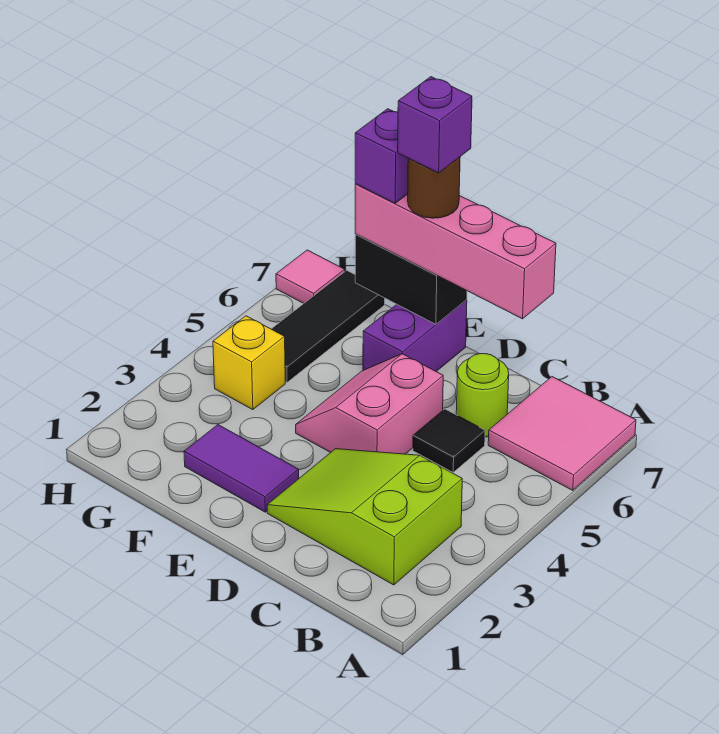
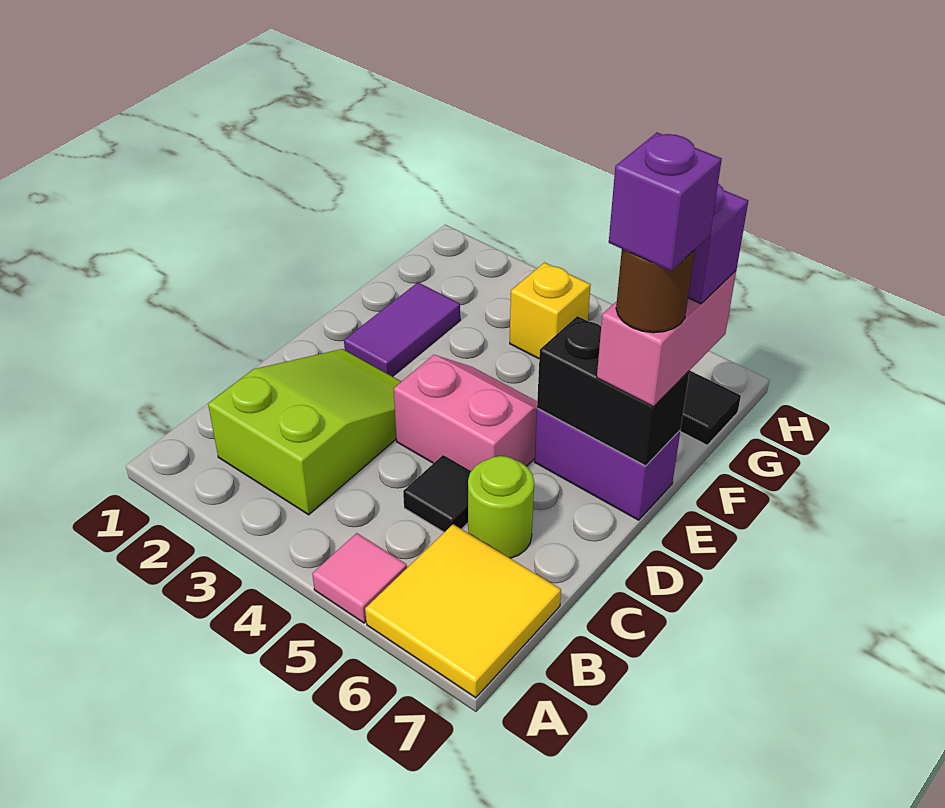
pink tile A6:B7 level 1 -> yellow tile A6:B7 level 1
pink brick C7:F7 level 3 -> pink brick E7:F7 level 3
black brick E7:F7 level 2 -> black brick E6:E7 level 2
pink tile H7 level 1 -> pink tile A5 level 1

